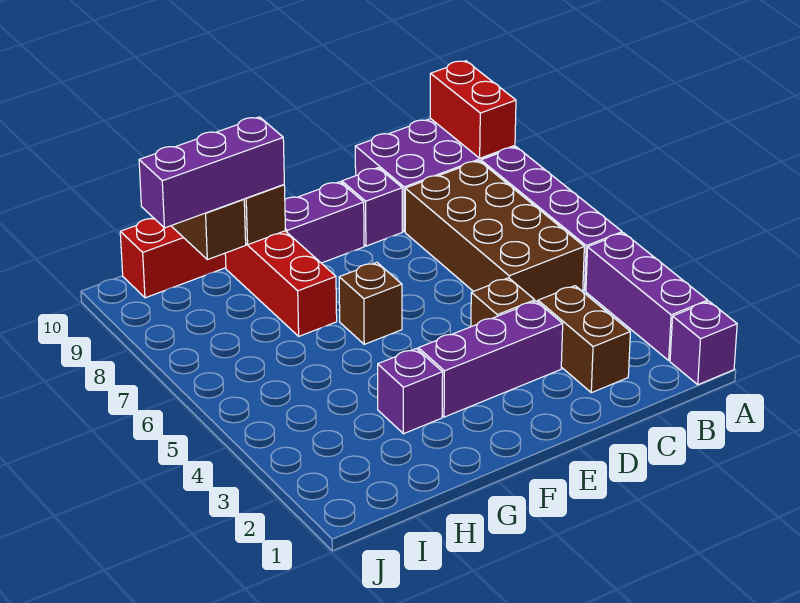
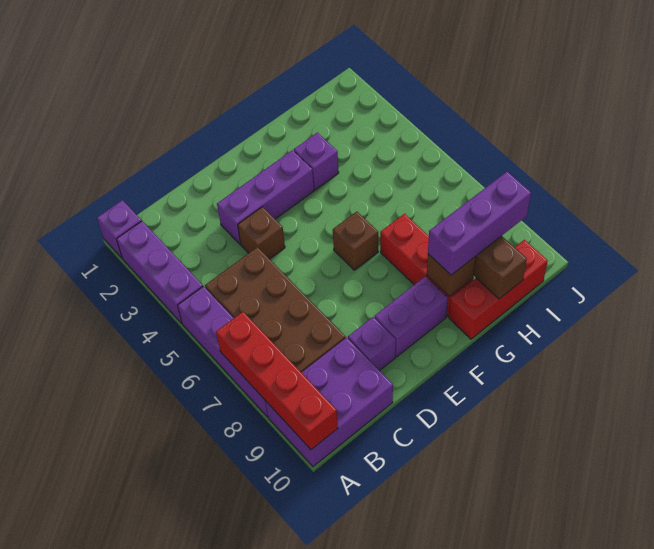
red brick A9:A10 level 2 -> red brick A7:A10 level 2
brown brick C2:C3 level 1 -> none

